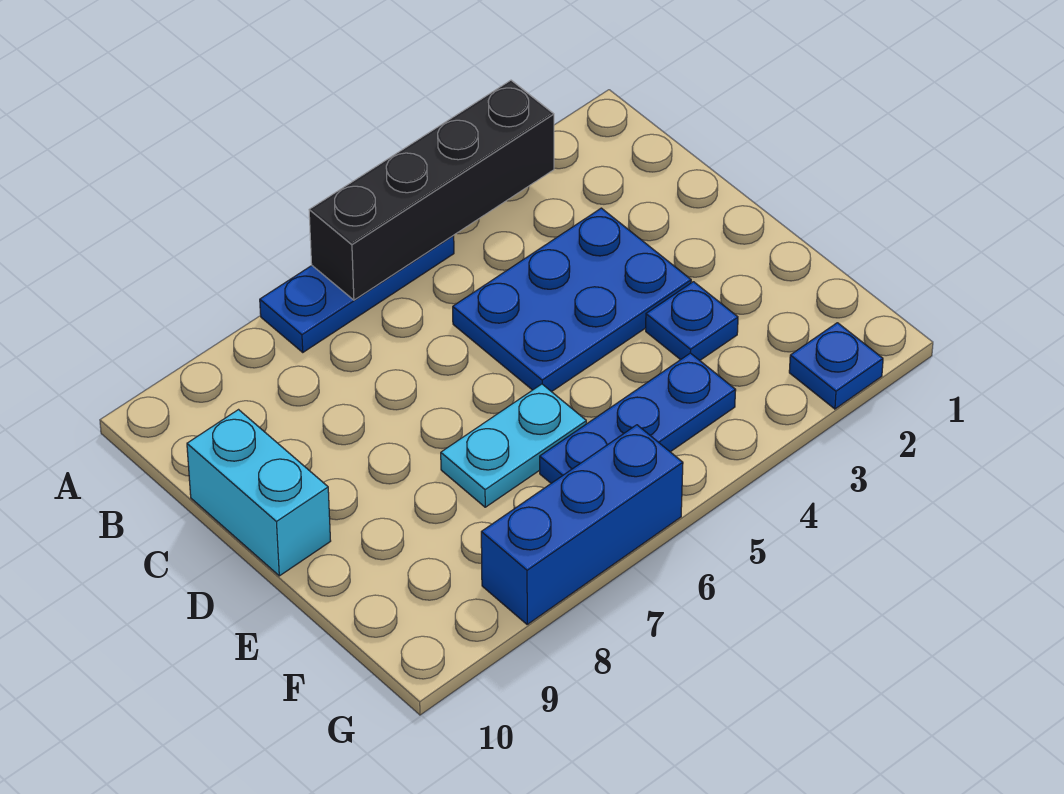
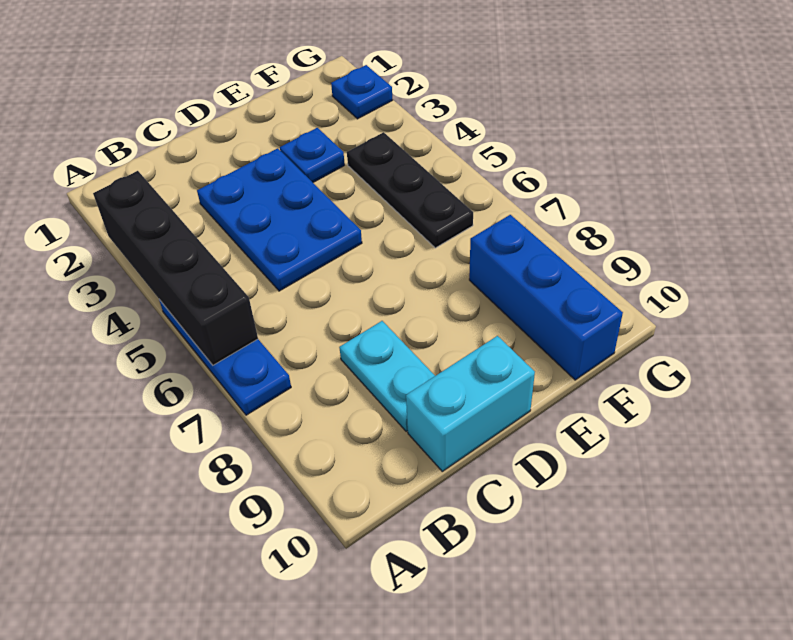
cyan plate E6:E7 level 1 -> cyan plate C8:C9 level 1
blue plate F4:F6 level 1 -> black plate F4:F6 level 1
blue brick G6:G8 level 1 -> blue brick F8:F10 level 1

